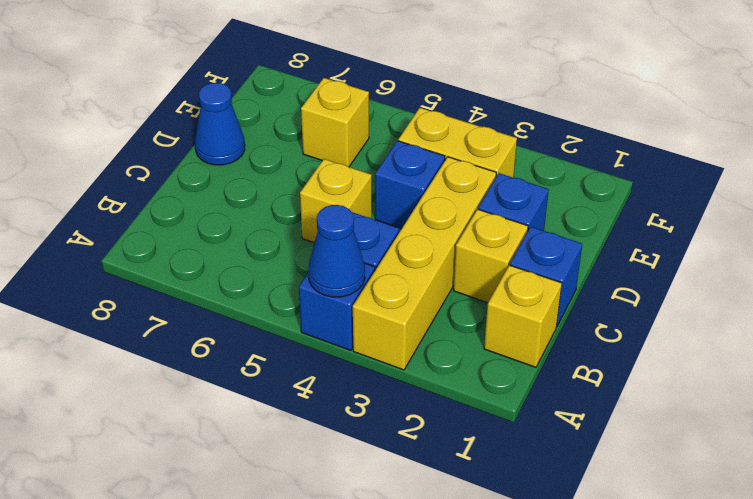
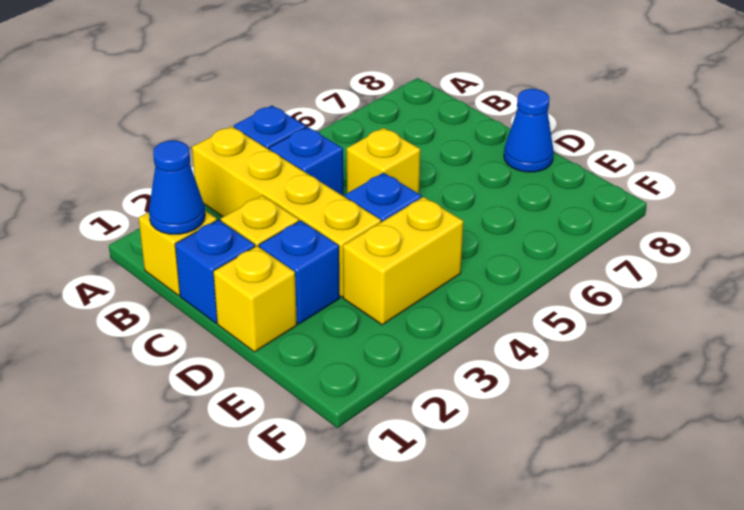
blue cone A4 level 2 -> blue cone B1 level 2
yellow brick E6 level 1 -> yellow brick D1 level 1

